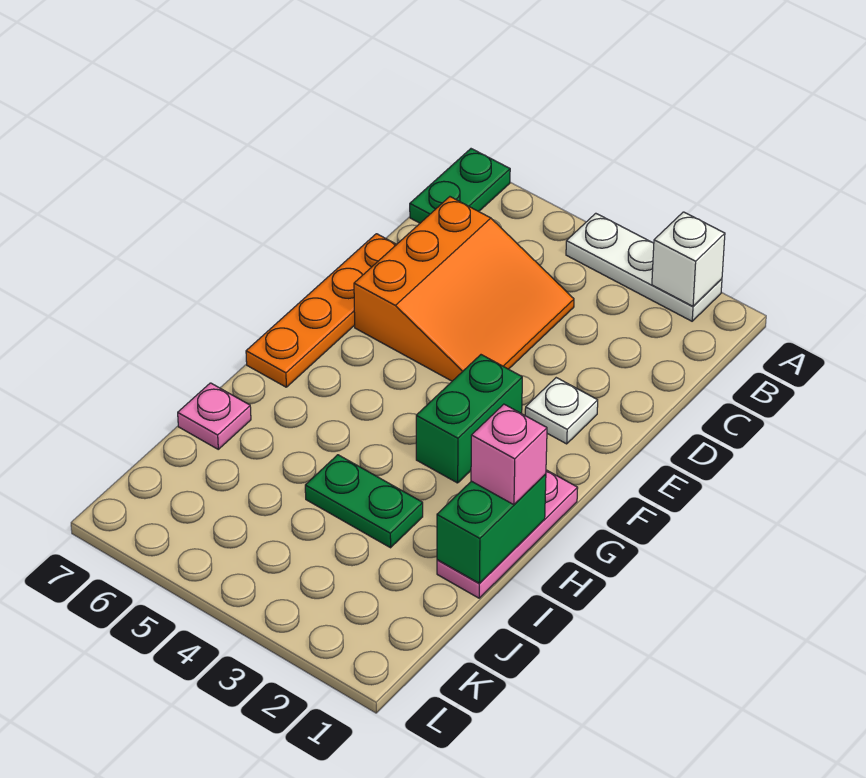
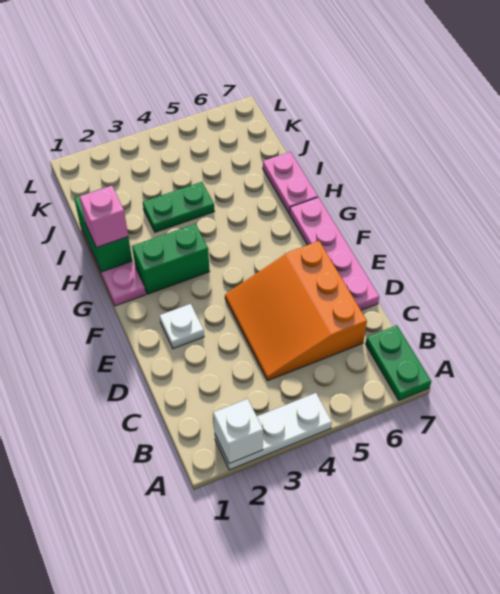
orange plate D7:G7 level 1 -> pink plate D7:G7 level 1
green brick F3:G3 level 1 -> green brick G2:G3 level 1
pink plate I7 level 1 -> pink plate H7:I7 level 1

